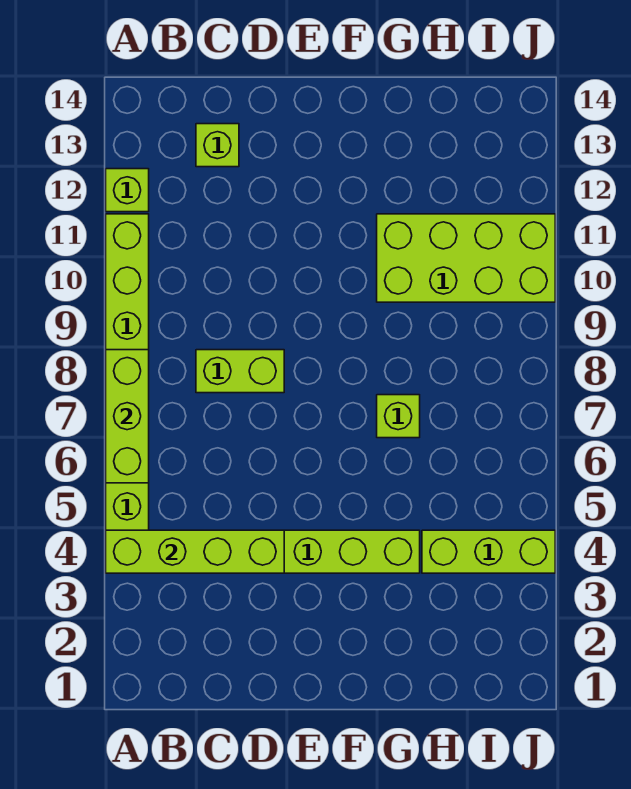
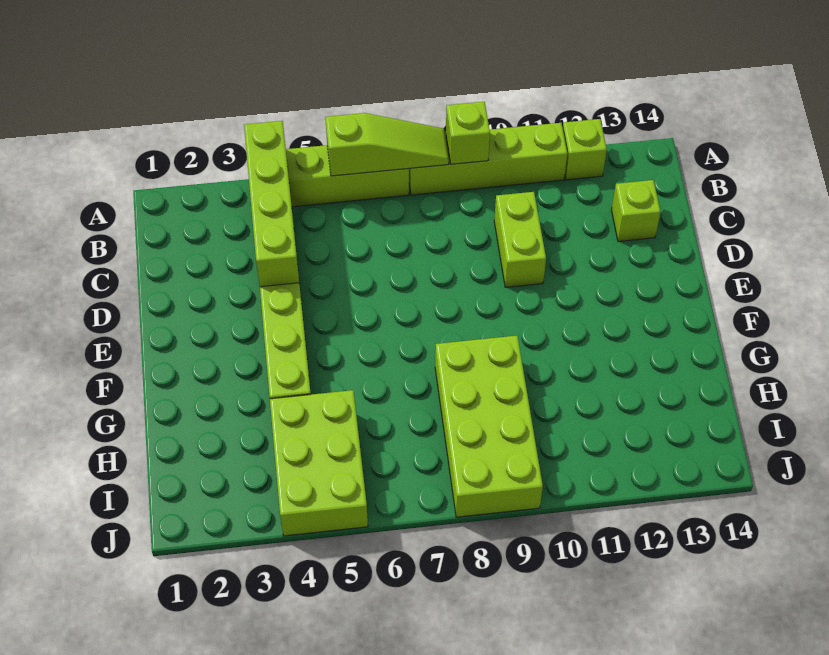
lime brick A6:A8 level 2 -> lime slope A6:A8 level 2 top 6
lime brick C8:D8 level 1 -> lime brick C10:D10 level 1
lime brick G7 level 1 -> lime brick A9 level 2
lime brick G10:J11 level 1 -> lime brick G8:J9 level 1
lime brick H4:J4 level 1 -> lime brick H4:J5 level 1

